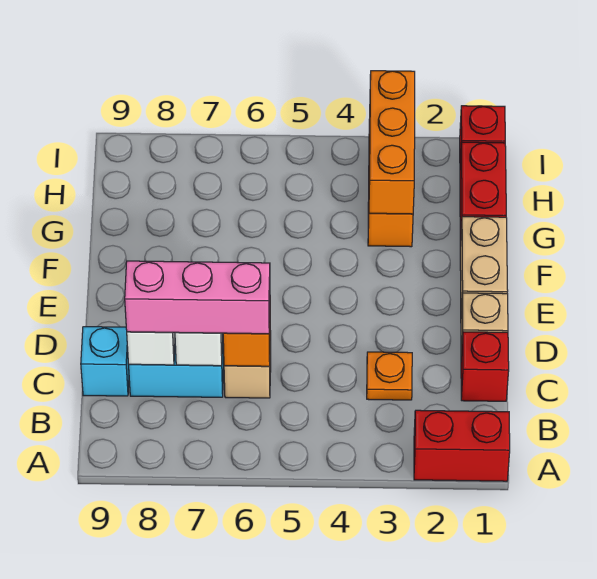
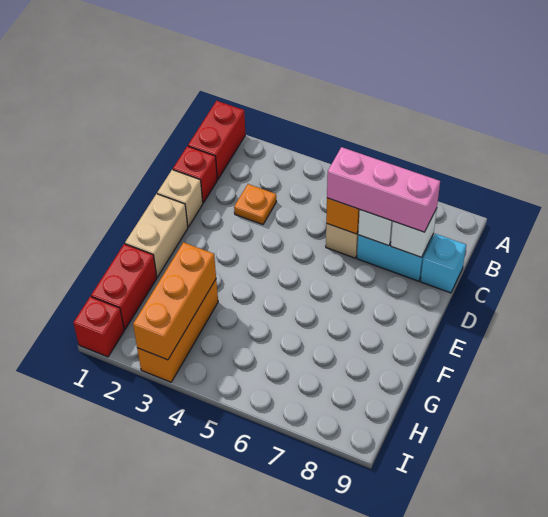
red brick A1:A2 level 1 -> red brick A1:B1 level 1

